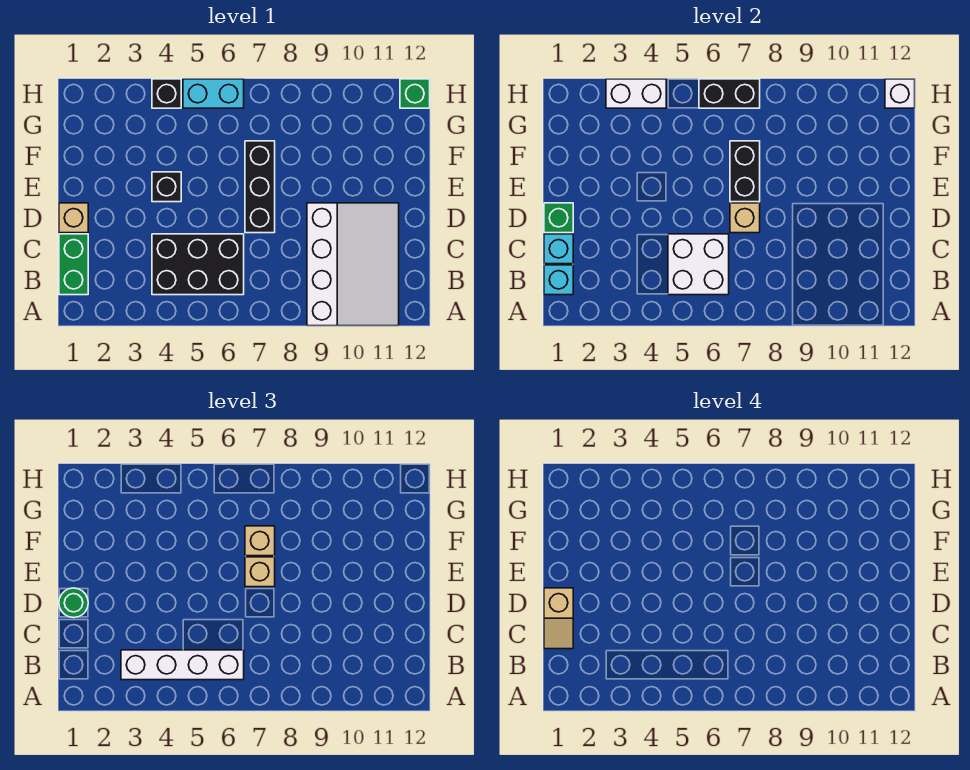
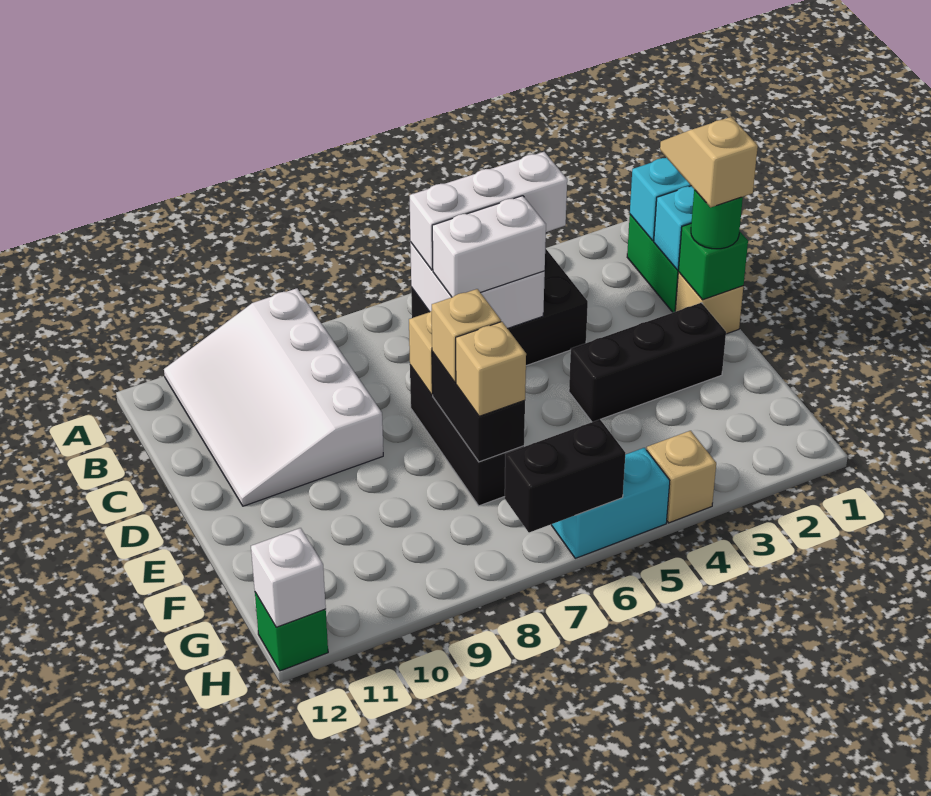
white brick B3:B6 level 3 -> white brick B4:B6 level 3
black brick E4 level 1 -> black brick E2:E4 level 1
white brick H3:H4 level 2 -> white brick C5:C6 level 3
black brick H4 level 1 -> tan brick H4 level 1

